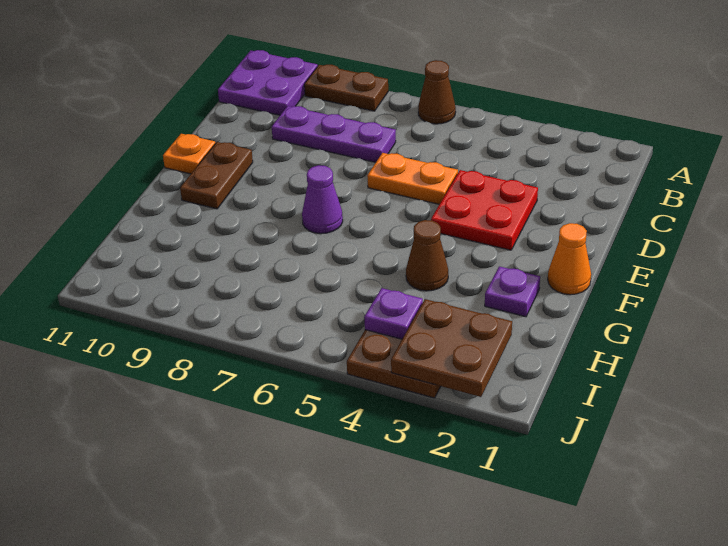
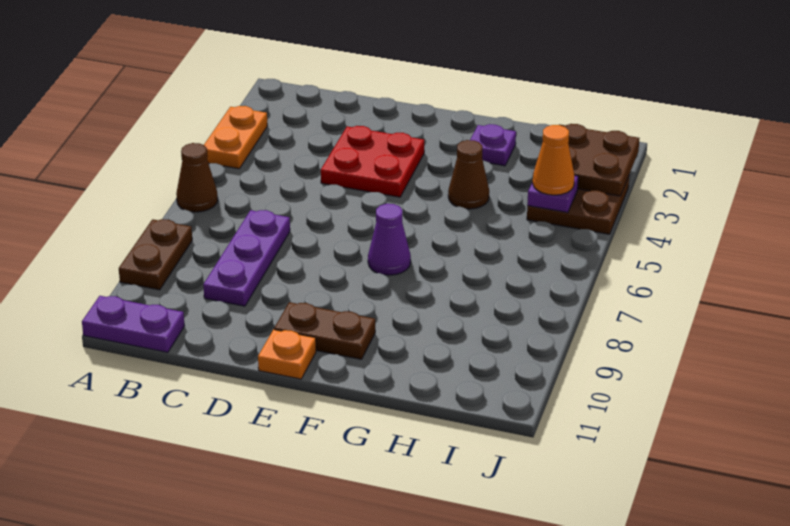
purple plate A10:B11 level 1 -> purple plate A11:B11 level 1
orange plate D5:D6 level 1 -> orange plate A3:A4 level 1
orange cone F1 level 1 -> orange cone I4 level 3

